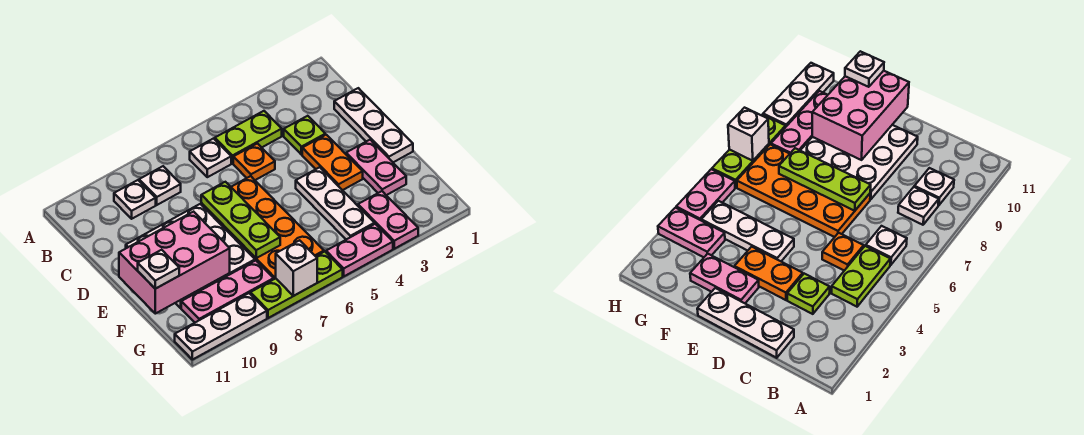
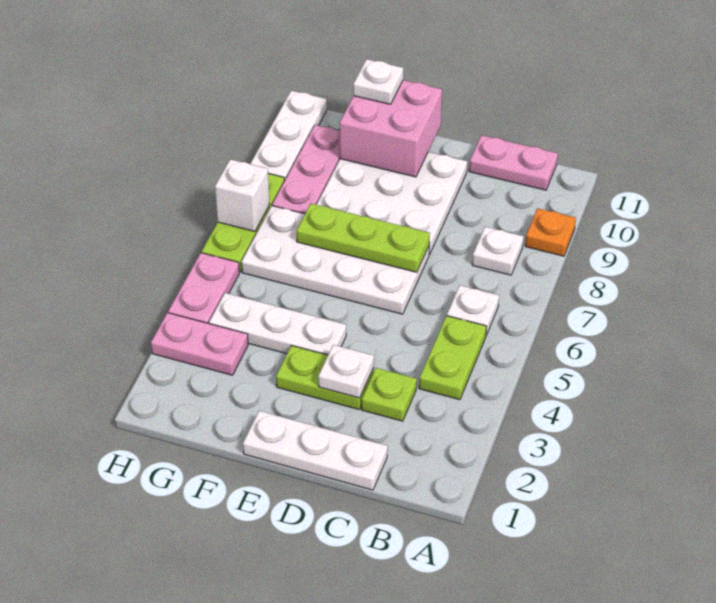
white plate B9 level 1 -> white plate D3 level 2
orange plate C5 level 1 -> orange plate A9 level 1
orange plate D3:E3 level 1 -> lime plate D3:E3 level 1
orange plate D6:G7 level 1 -> white plate D6:G7 level 1
pink plate E2:F2 level 1 -> pink plate B11:C11 level 1
pink brick E9:F11 level 2 -> pink brick E10:F11 level 2

